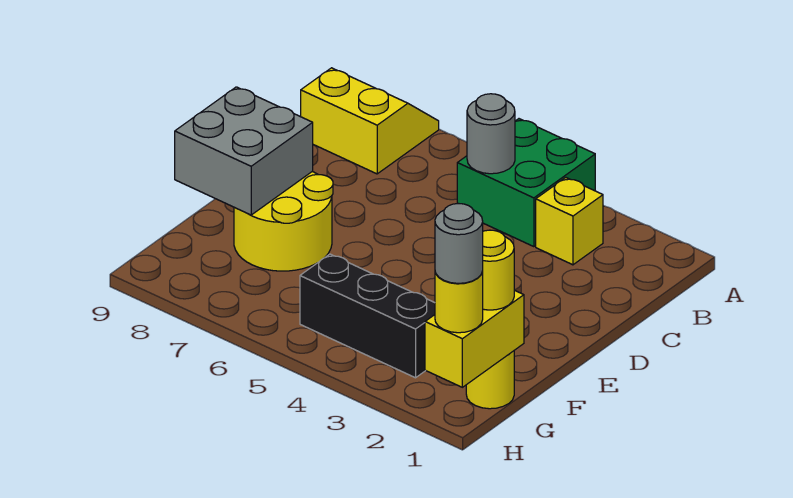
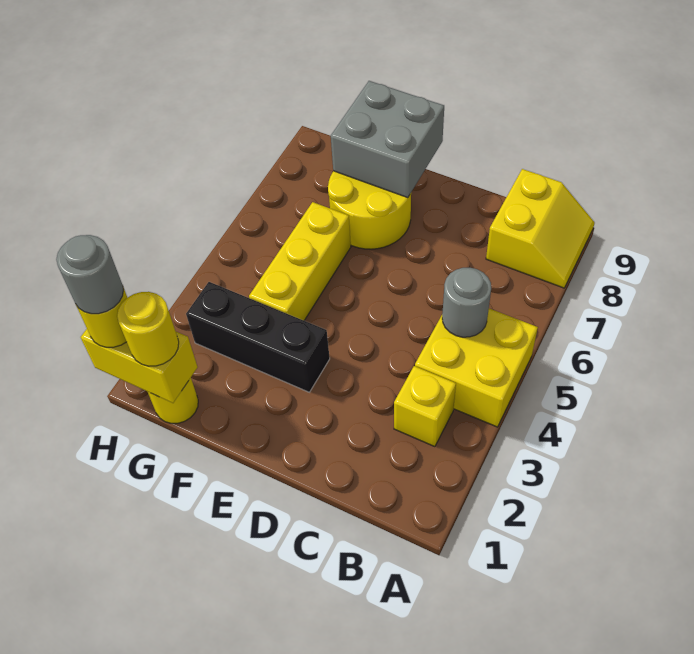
green brick A4:B5 level 1 -> yellow brick A4:B5 level 1
none -> yellow brick F4:F6 level 1
black brick G3:G5 level 1 -> black brick E3:G3 level 1

